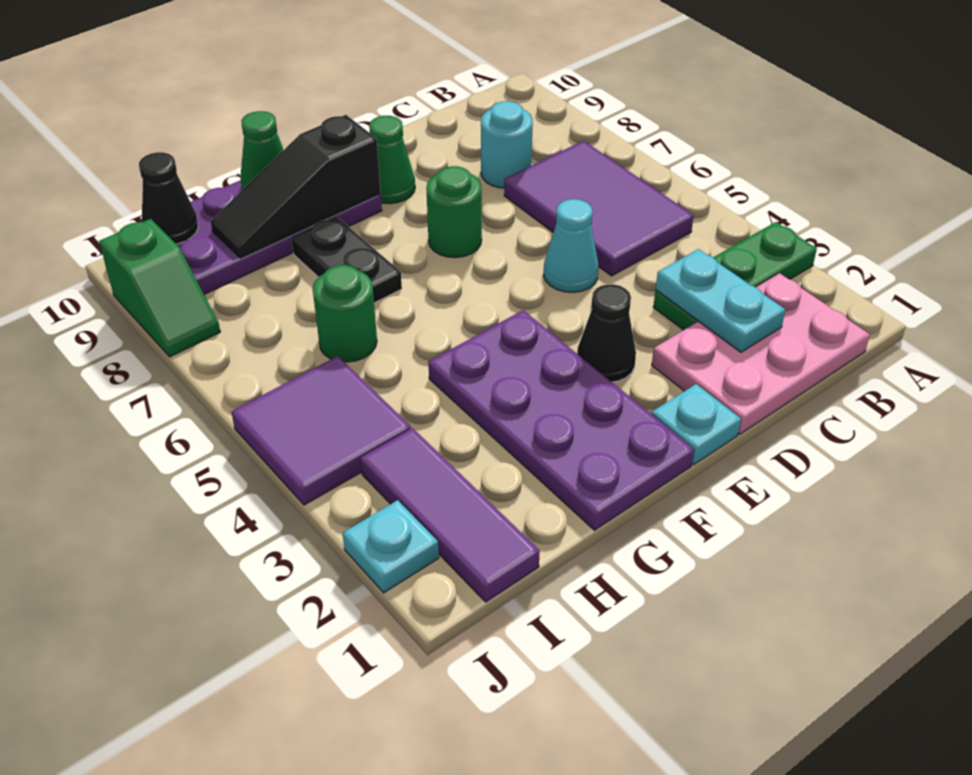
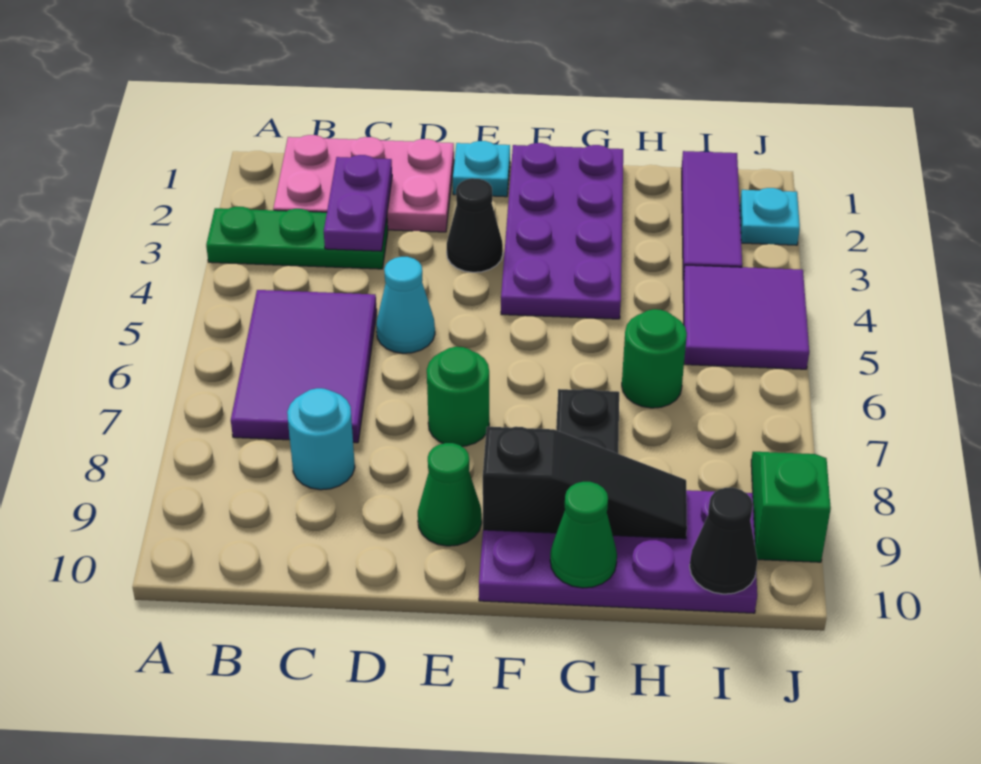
cyan plate C2:C3 level 2 -> purple plate C2:C3 level 2

